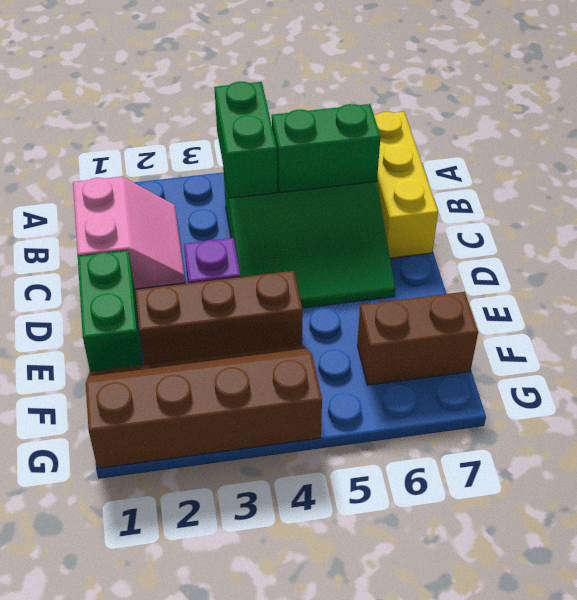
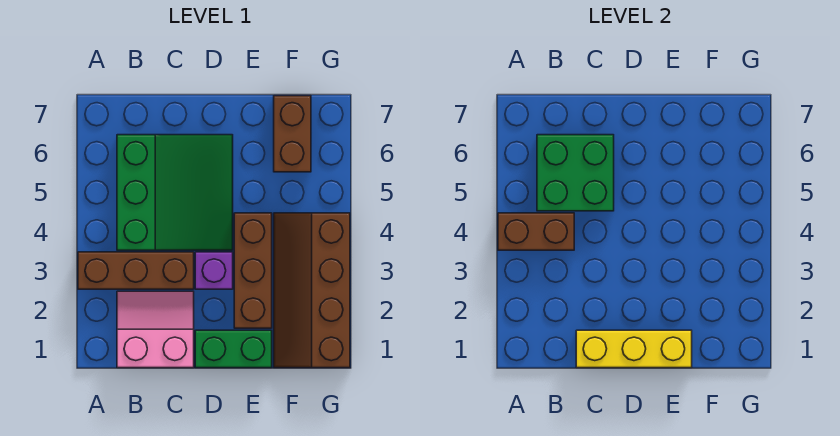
none -> brown brick A3:C3 level 1
green brick A4:B4 level 2 -> brown brick A4:B4 level 2
yellow brick A7:C7 level 1 -> yellow brick C1:E1 level 2
green brick B5:B6 level 2 -> green brick B5:C6 level 2

